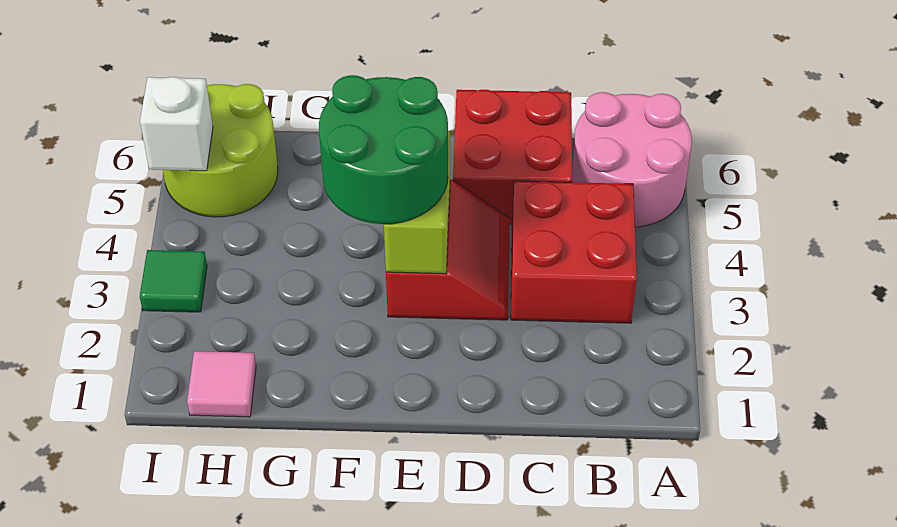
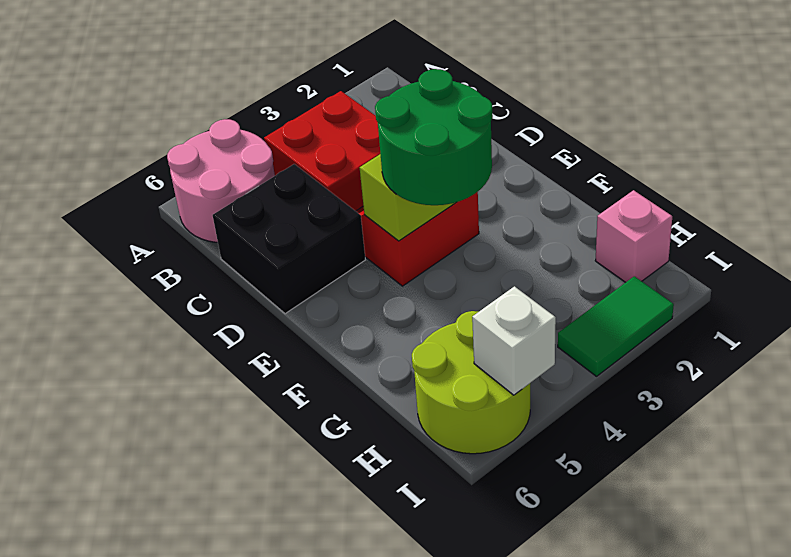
red brick C5:D6 level 1 -> black brick C5:D6 level 1
pink tile H1 level 1 -> pink brick H1 level 1
green tile I3 level 1 -> green tile I2:I3 level 1

